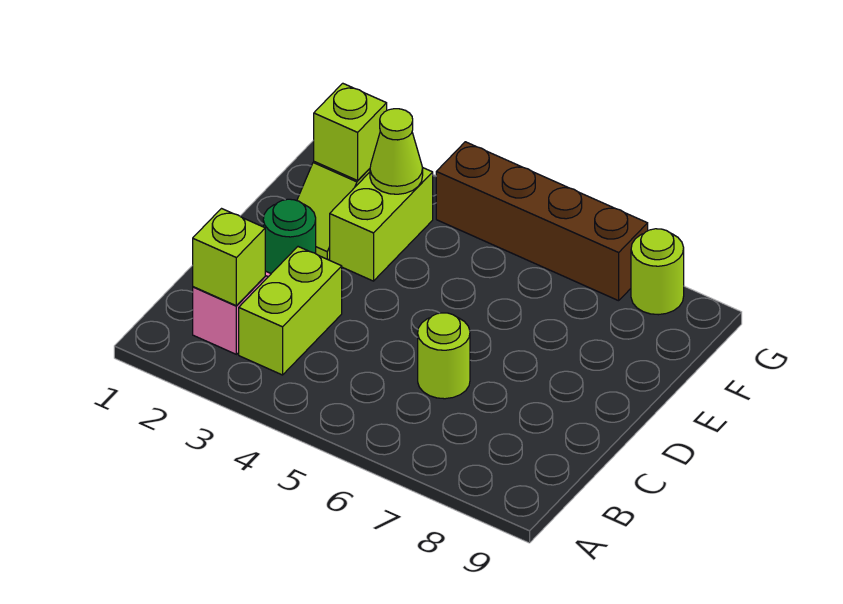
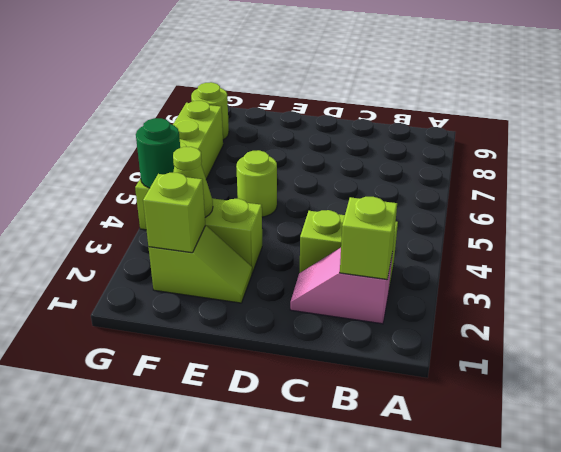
lime round brick C6 level 1 -> lime round brick E5 level 1
green round brick D2 level 1 -> green round brick G4 level 2
brown brick G4:G7 level 1 -> lime brick G4:G7 level 1

